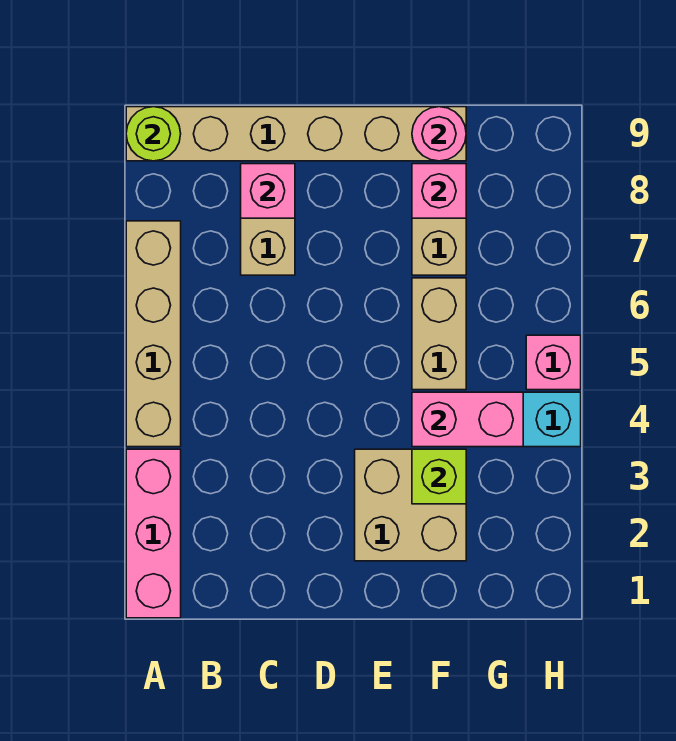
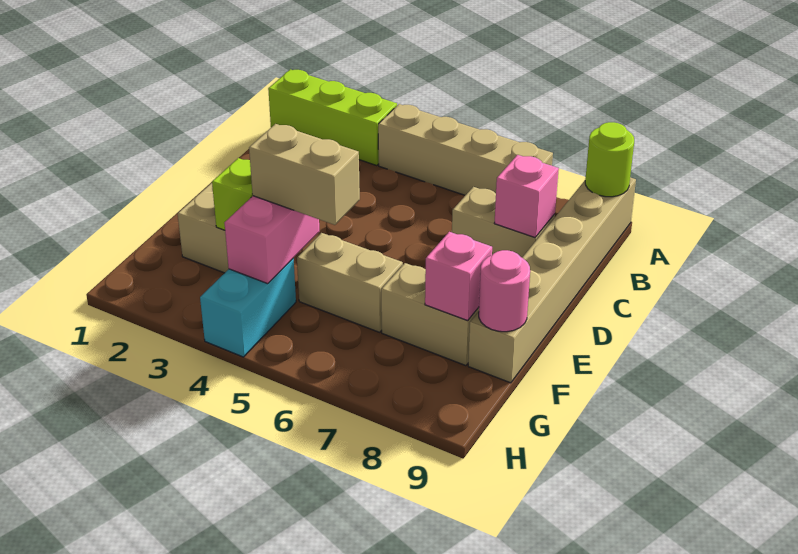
pink brick A1:A3 level 1 -> lime brick A1:A3 level 1
none -> tan brick F4:F5 level 3
pink brick H5 level 1 -> none

